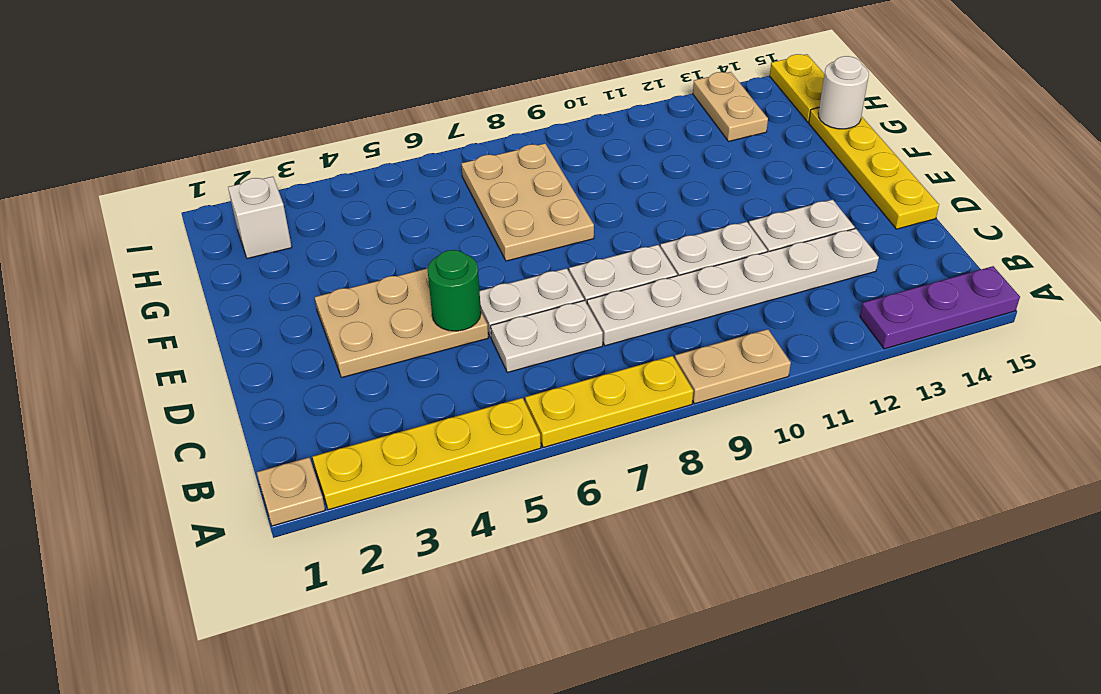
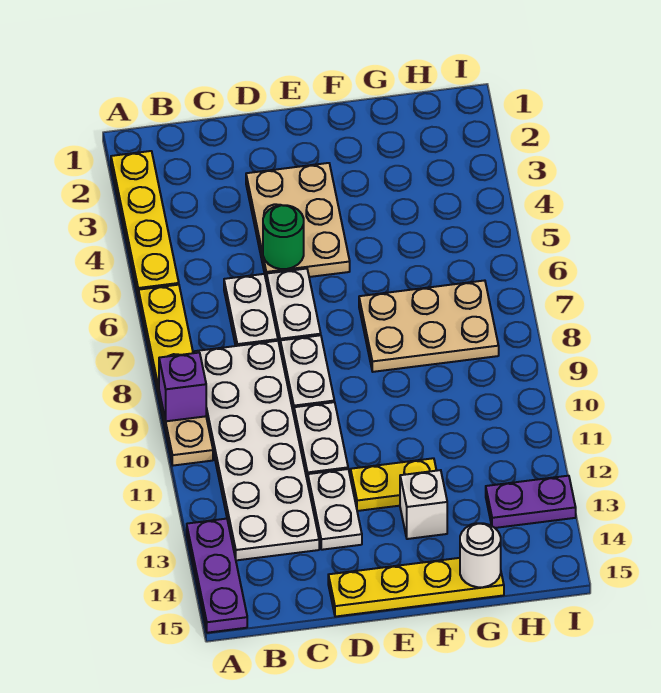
tan plate A1 level 1 -> none
none -> purple brick A9 level 2
white plate C8:C13 level 1 -> white plate B8:C13 level 1
white brick H2 level 1 -> white brick F13 level 1
tan plate H13:I13 level 1 -> purple plate H13:I13 level 1
yellow plate H15:I15 level 1 -> yellow plate E12:F12 level 1

